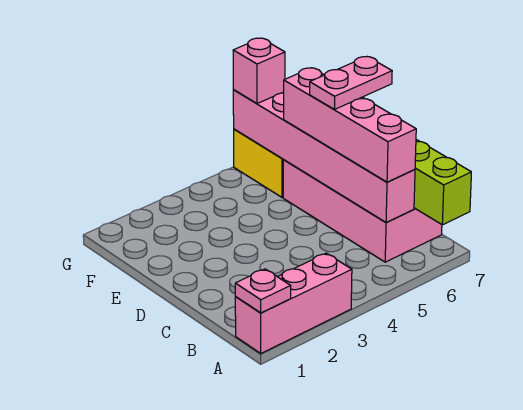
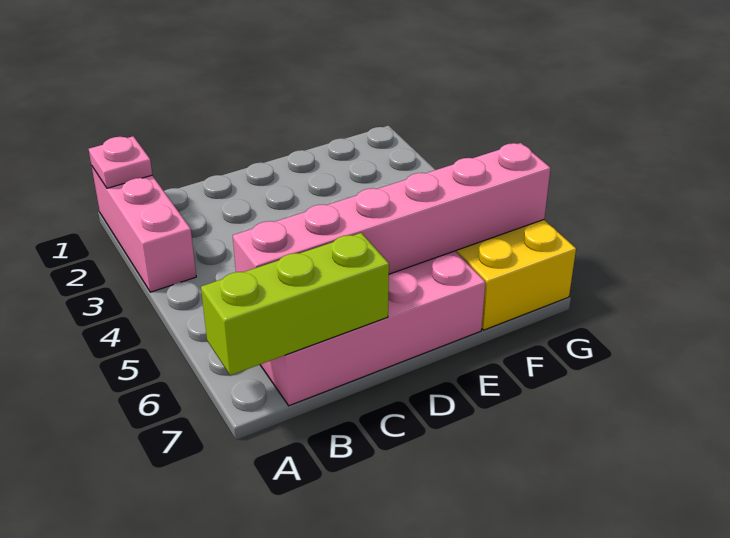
pink brick B6:E6 level 3 -> none
pink plate D6:D7 level 4 -> none
pink brick G6 level 3 -> none

